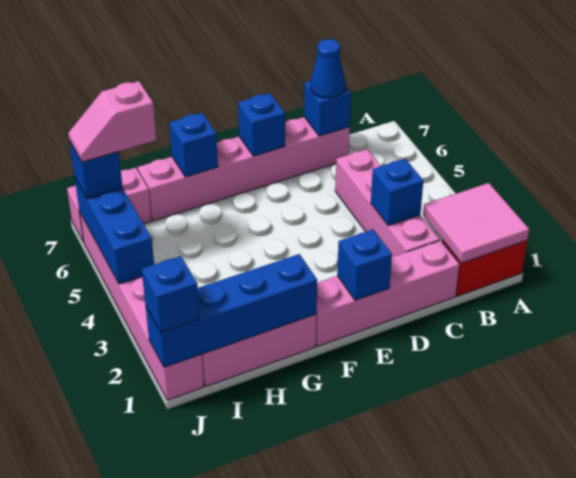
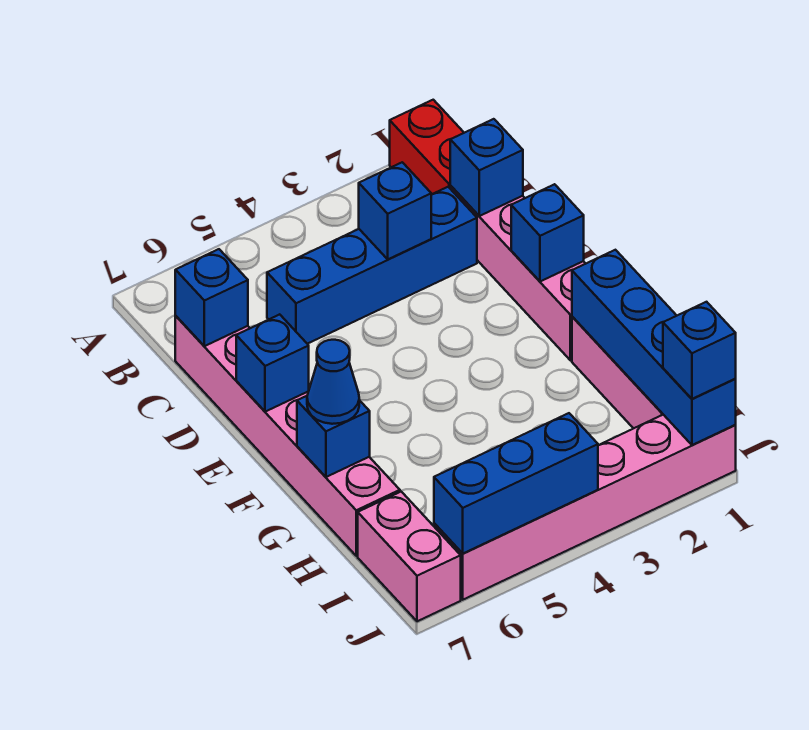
pink tile A1:B2 level 2 -> none
pink brick C2:C5 level 1 -> blue brick C2:C5 level 1
blue cone C7 level 3 -> blue cone G7 level 3
pink slope I6:J6 level 4 top I -> none
blue brick J6 level 3 -> blue brick C1 level 2

